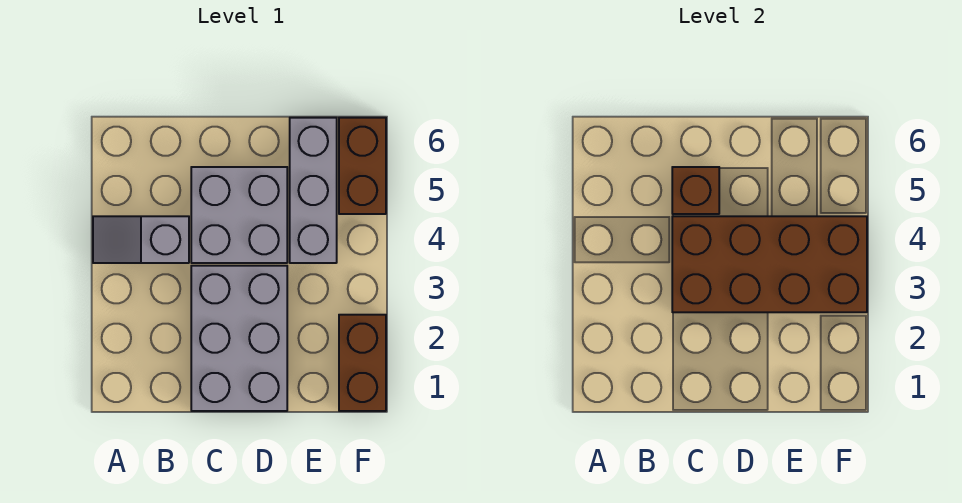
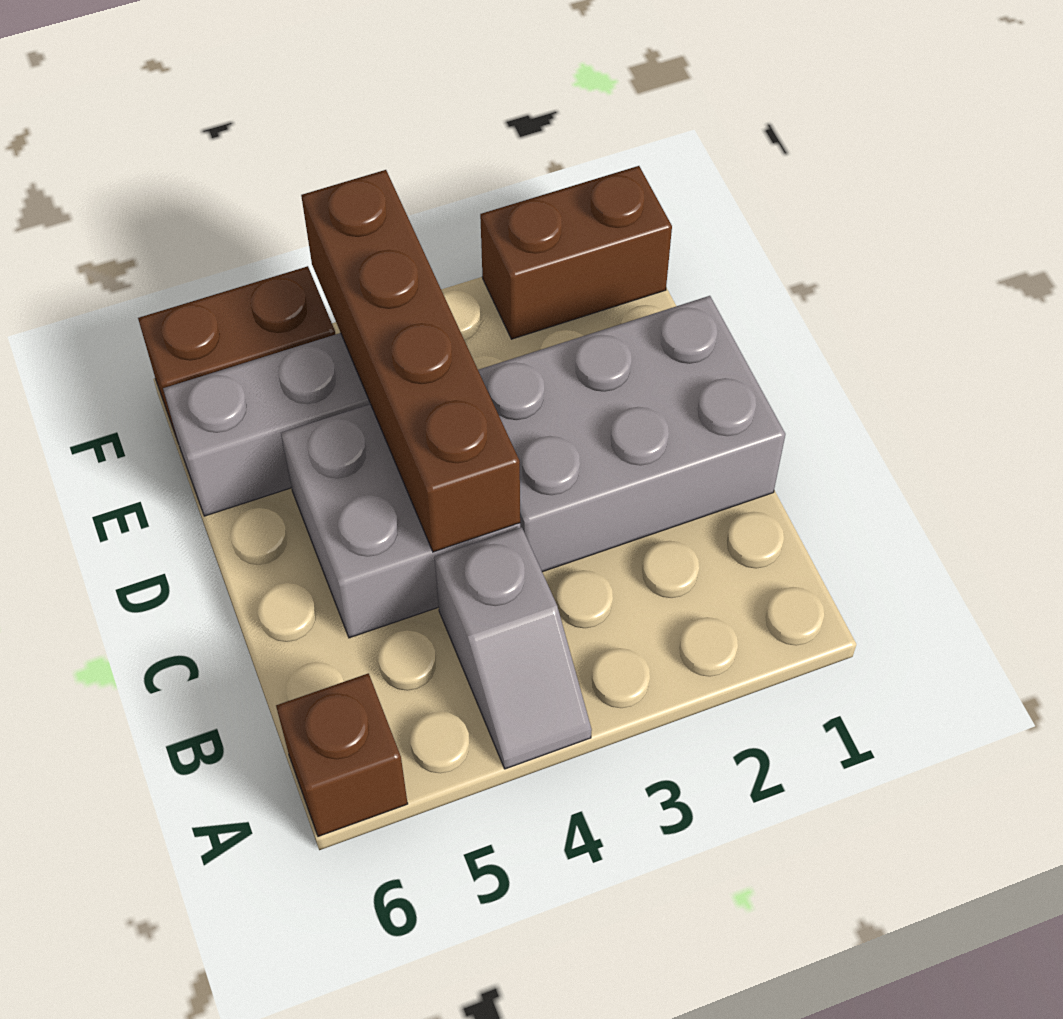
brown brick C3:F4 level 2 -> brown brick C4:F4 level 2
brown brick C5 level 2 -> brown brick A6 level 1

